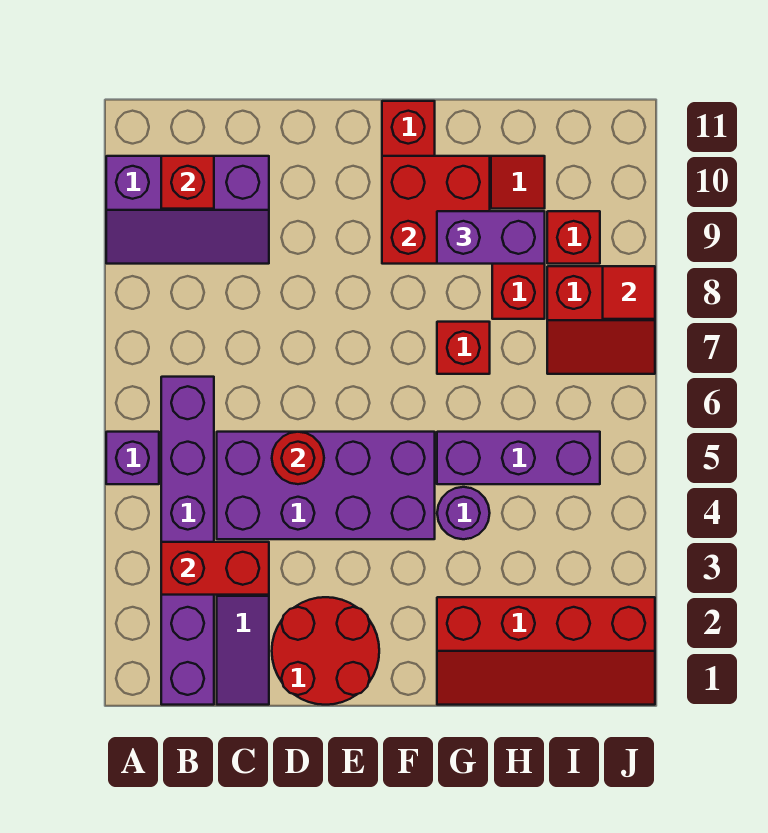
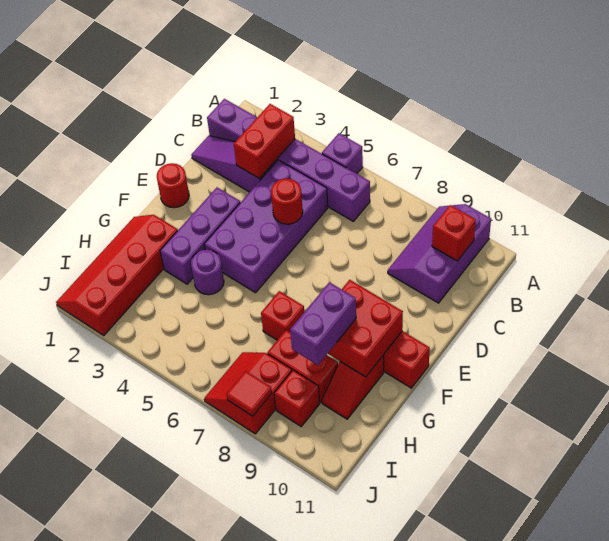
red round brick D1:E2 level 1 -> red round brick E1 level 1
purple brick G5:I5 level 1 -> purple brick E3:G3 level 1

